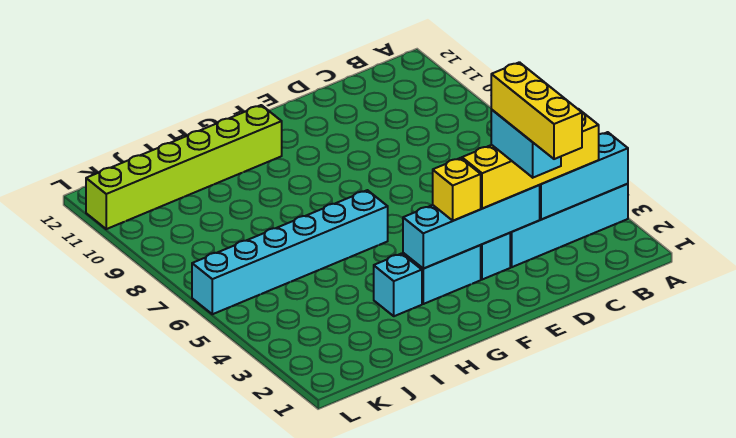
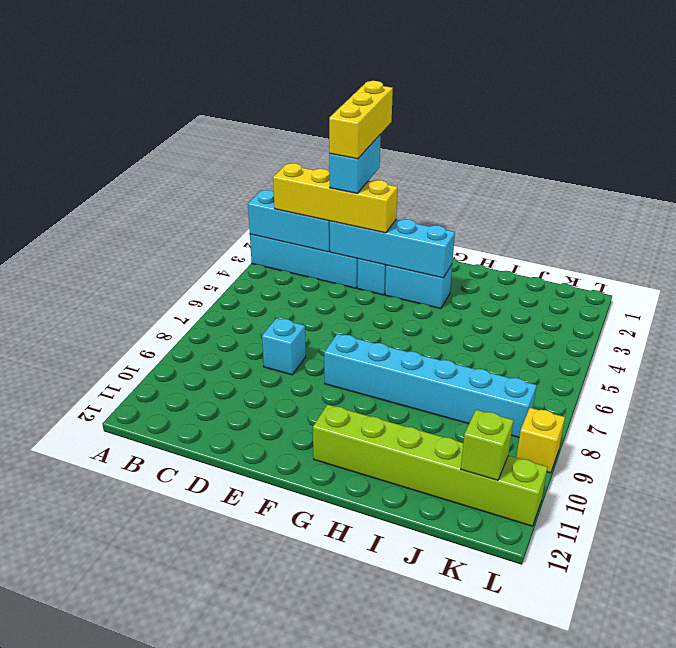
yellow brick F3 level 3 -> yellow brick L9 level 1
cyan brick G6:L6 level 1 -> cyan brick F8:K8 level 1
cyan brick H3 level 1 -> cyan brick D8 level 1
none -> lime brick K11 level 2

